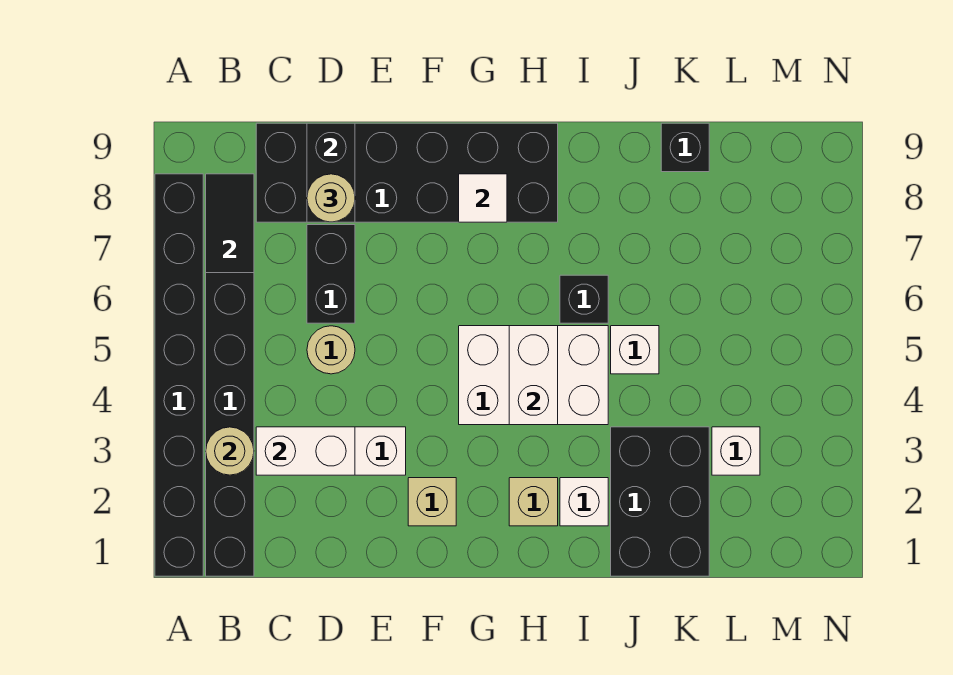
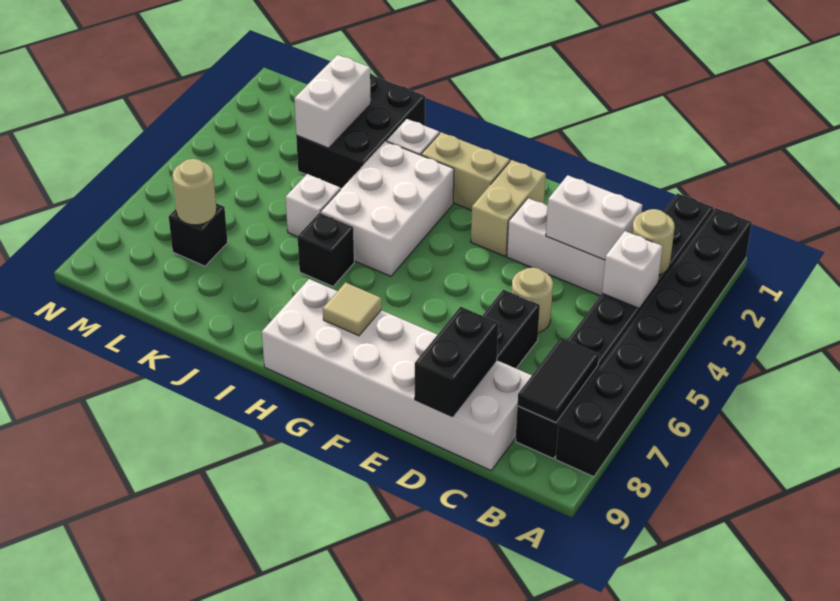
black brick C8:H9 level 1 -> white brick C8:H9 level 1
tan round brick D8 level 3 -> tan round brick L7 level 2
tan brick F2 level 1 -> tan brick F2:F3 level 1
white brick G4:I5 level 1 -> white brick H3:I5 level 1
white tile G8 level 2 -> tan tile G8 level 2
tan brick H2 level 1 -> tan brick G2:H2 level 1
white brick H4:H5 level 2 -> white brick K2:K3 level 2
black brick K9 level 1 -> black brick L7 level 1
white brick L3 level 1 -> white brick B4 level 2

